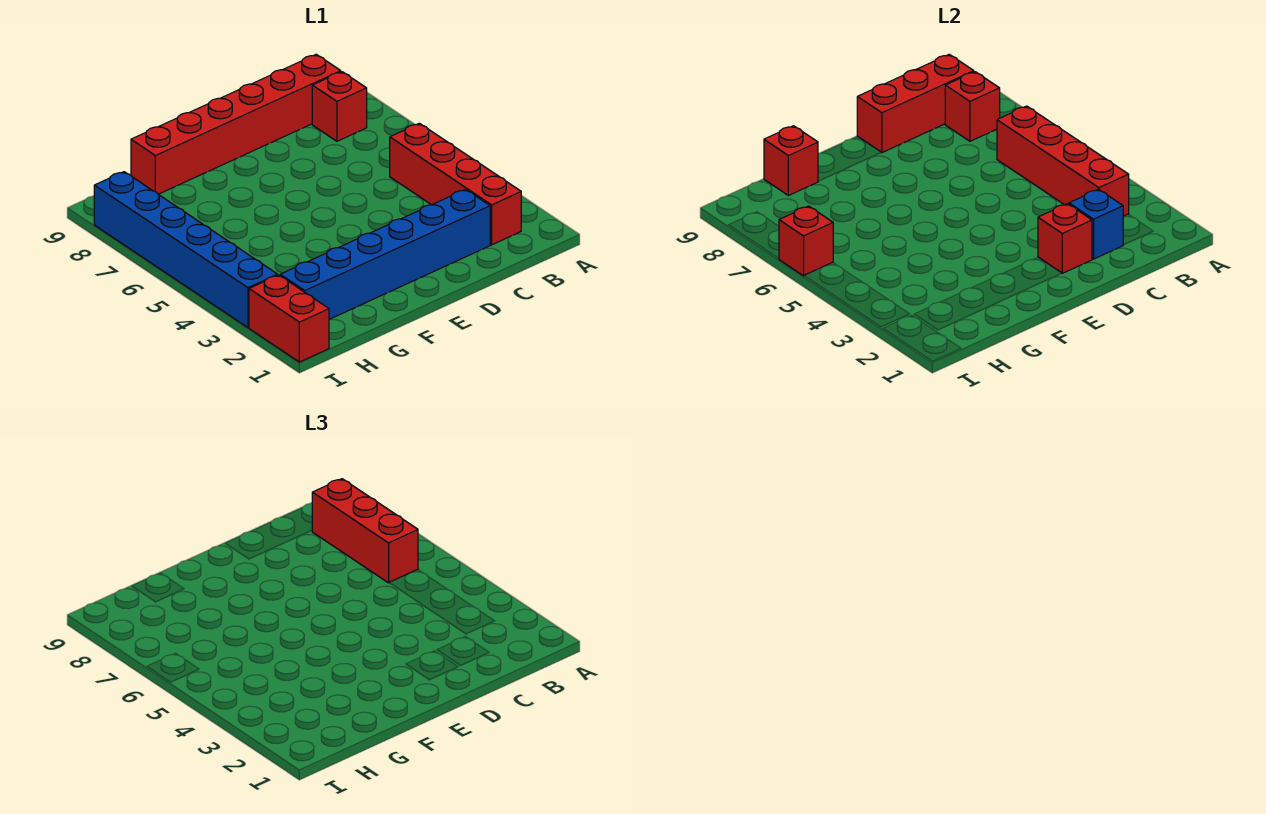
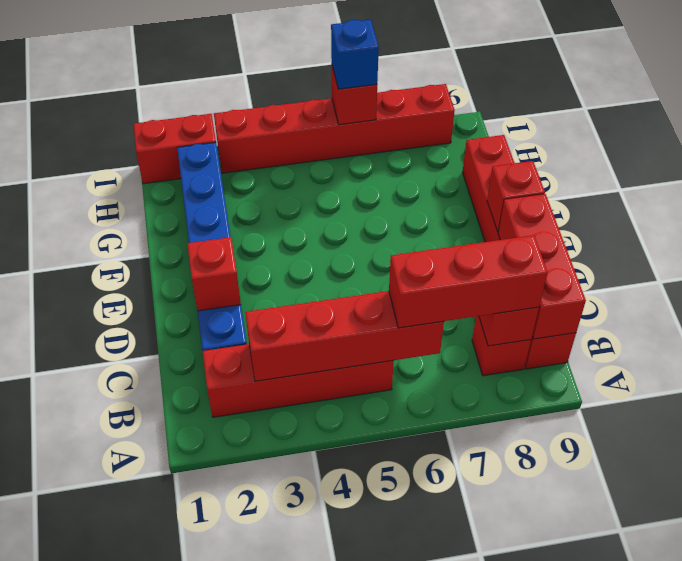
blue brick C2 level 2 -> blue brick I6 level 3
red brick G9 level 2 -> red brick E9 level 2
blue brick I3:I8 level 1 -> red brick I3:I8 level 1

